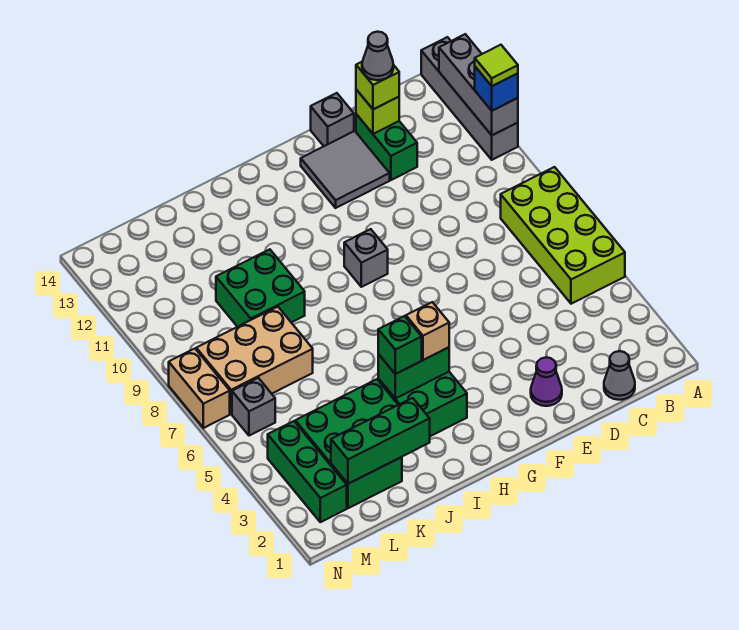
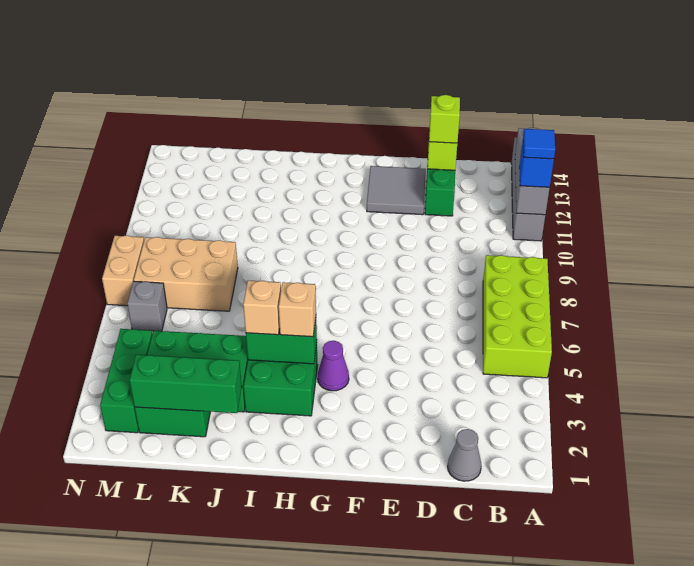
lime tile A11 level 4 -> blue tile A11 level 4
grey cone D13 level 4 -> none
purple cone E2 level 1 -> purple cone G4 level 1
grey brick E14 level 1 -> none
grey brick G9 level 1 -> none
green brick I4 level 3 -> tan brick I4 level 3
green brick J9:K10 level 1 -> none

